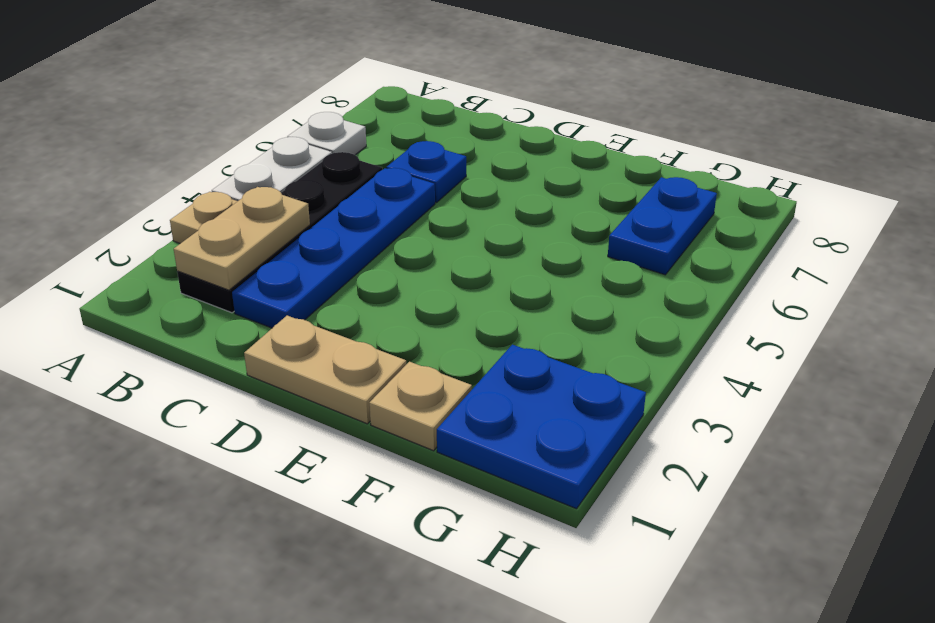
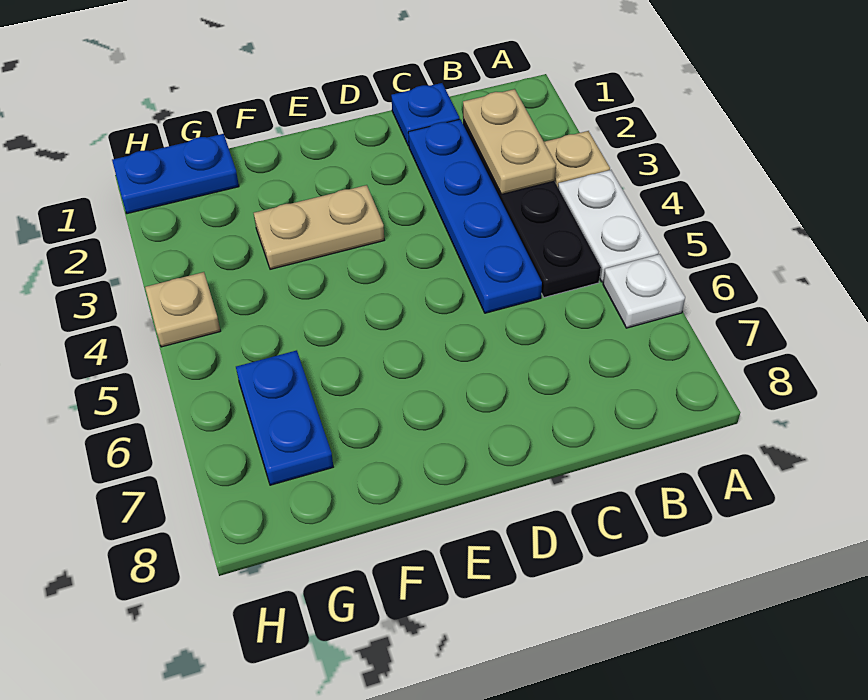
blue plate C6 level 1 -> blue plate C1 level 1
tan plate D1:E1 level 1 -> tan plate E3:F3 level 1
tan plate F1 level 1 -> tan plate H4 level 1
blue plate G1:H2 level 1 -> blue plate G1:H1 level 1

